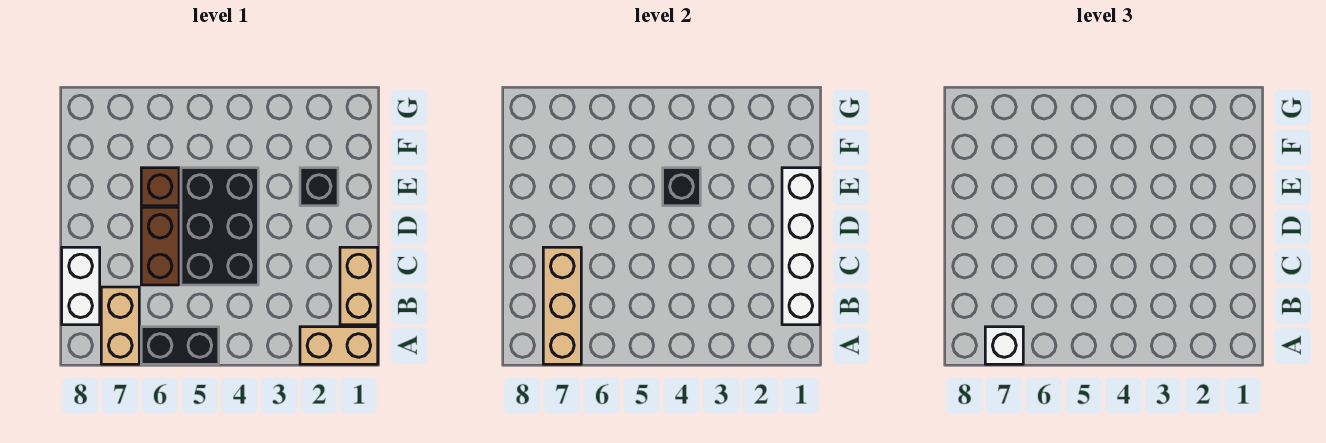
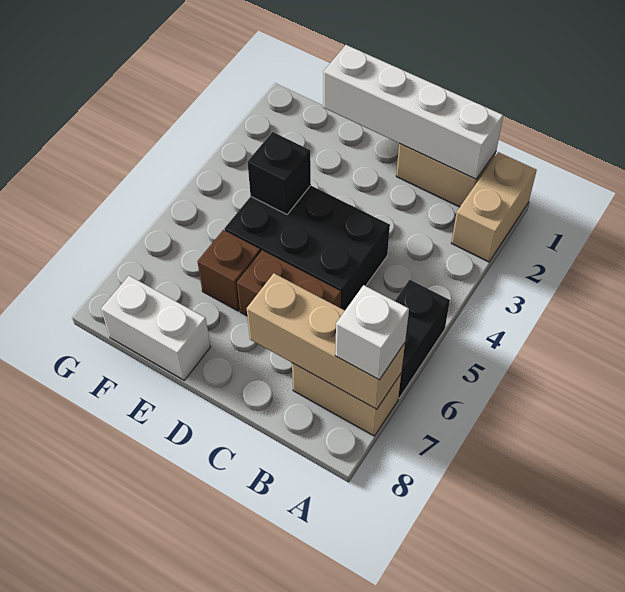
white brick B8:C8 level 1 -> white brick E8:F8 level 1
black brick E2 level 1 -> none

